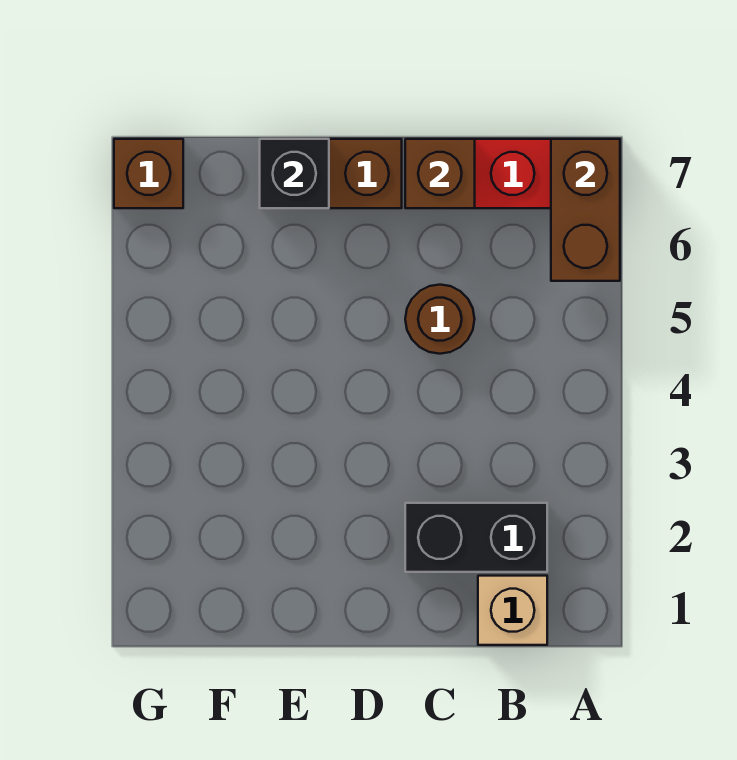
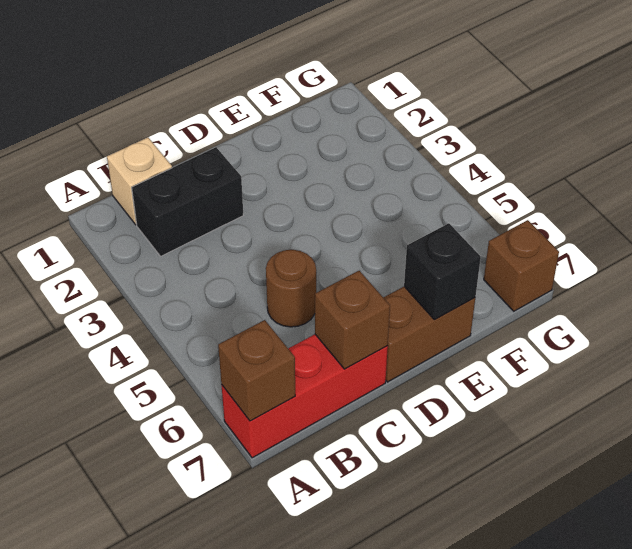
brown brick A6:A7 level 2 -> brown brick A7 level 2

